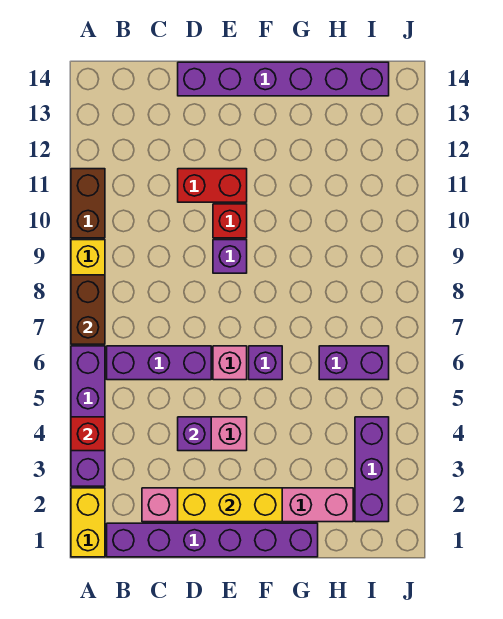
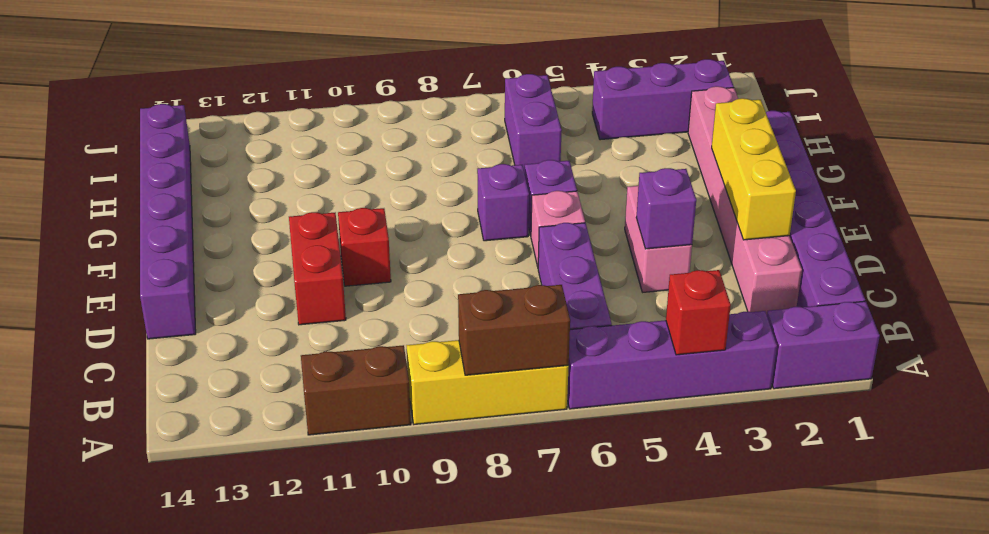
yellow brick A1:A2 level 1 -> purple brick A1:A2 level 1
purple brick E9 level 1 -> purple brick F7 level 1

